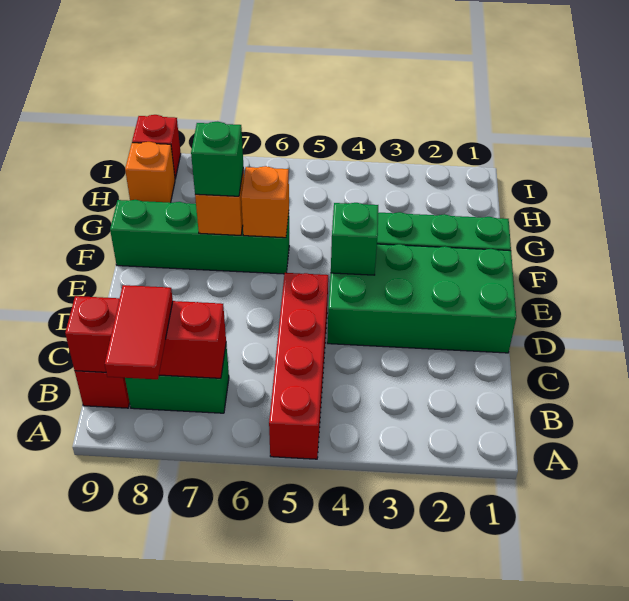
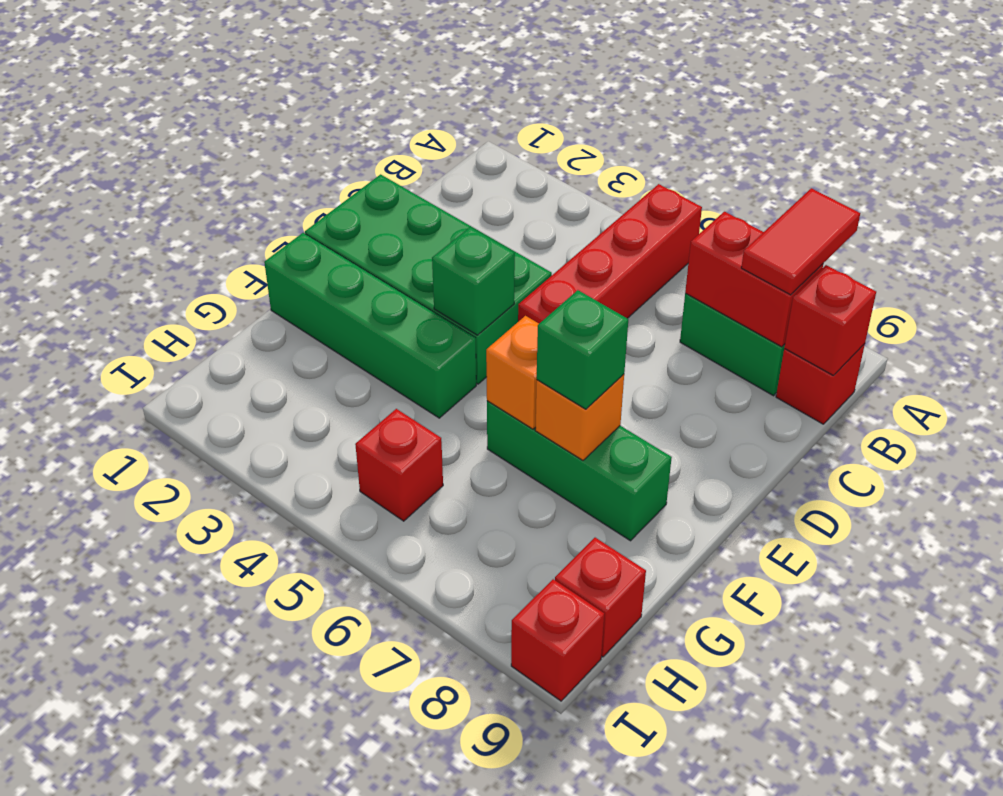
green brick F6:F9 level 1 -> green brick F6:F8 level 1
none -> red brick H5 level 1
orange brick H9 level 1 -> red brick H9 level 1

